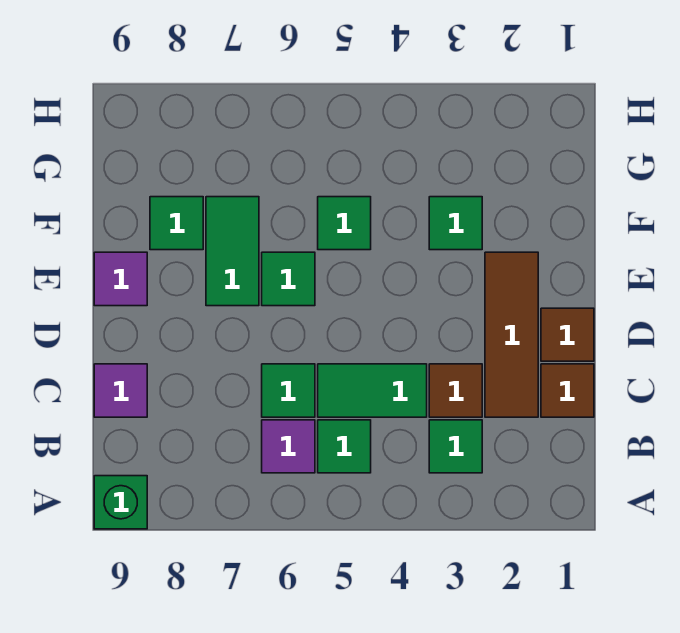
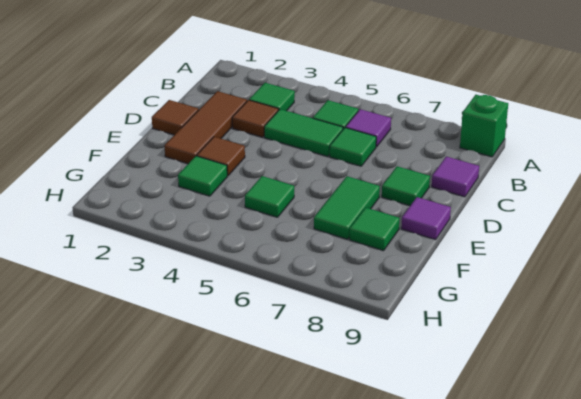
brown tile C1 level 1 -> brown tile E3 level 1
green tile E6 level 1 -> green tile D8 level 1

